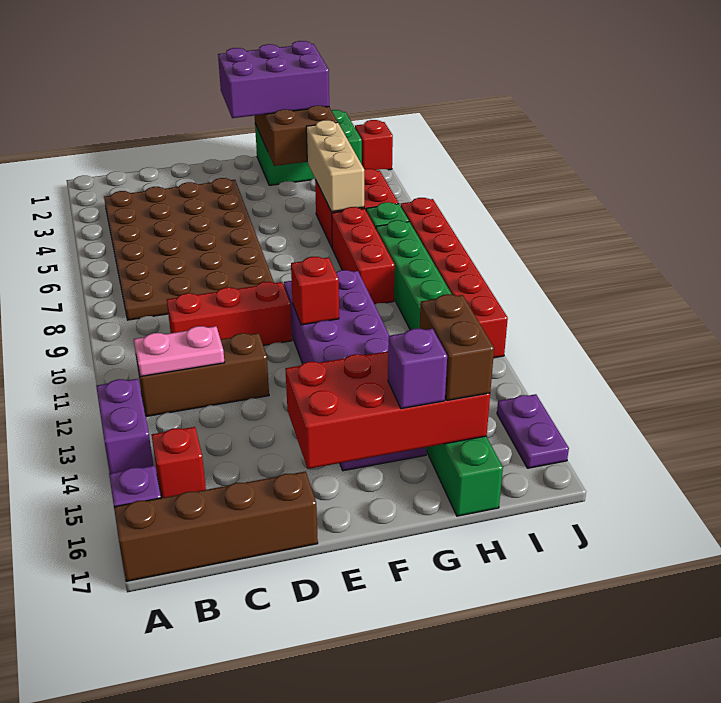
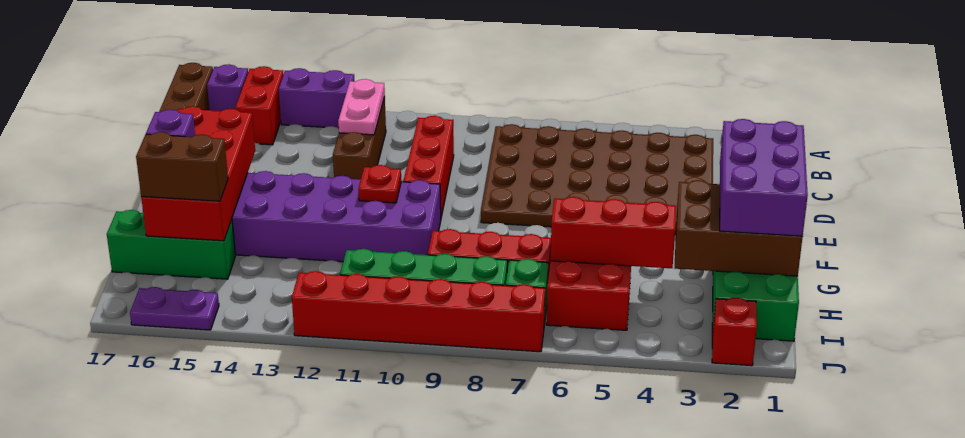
red brick B15 level 1 -> red brick A15:B15 level 1
red brick F11 level 2 -> red plate F11 level 2
tan brick H4:H6 level 2 -> red brick H4:H6 level 2

